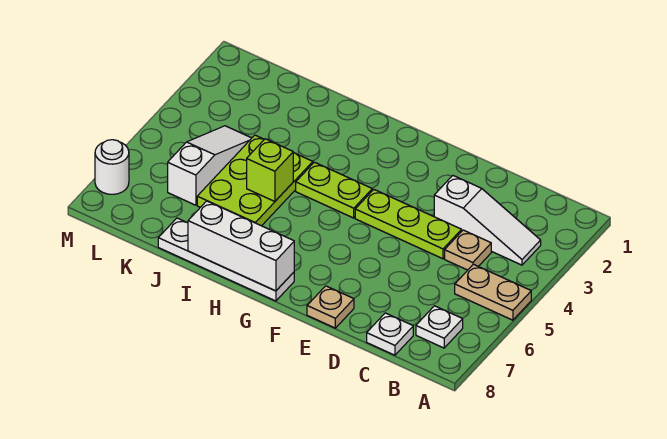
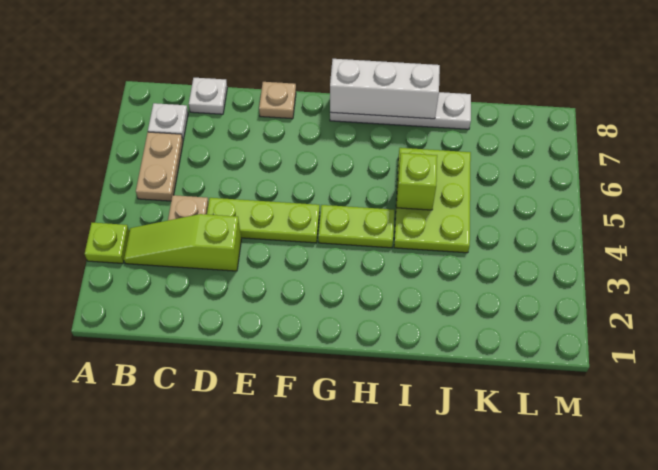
none -> lime plate A3 level 1
tan plate A5:B5 level 1 -> tan plate B5:B6 level 1
white slope B3:D3 level 1 top D -> lime slope B3:D3 level 1 top D
white slope K4:K6 level 1 top 6 -> none
white round brick M7 level 1 -> none

